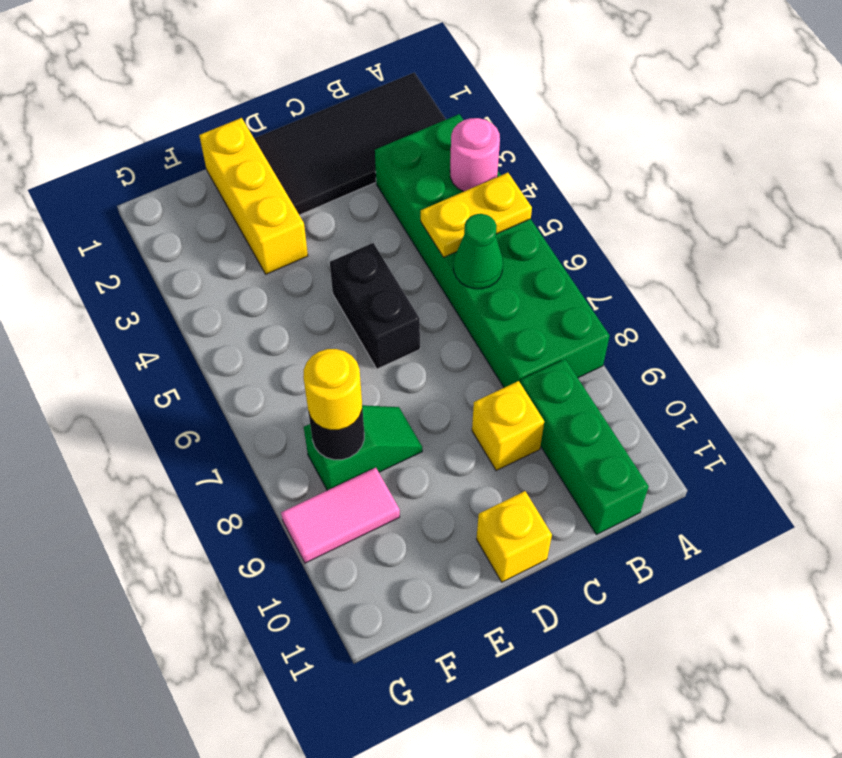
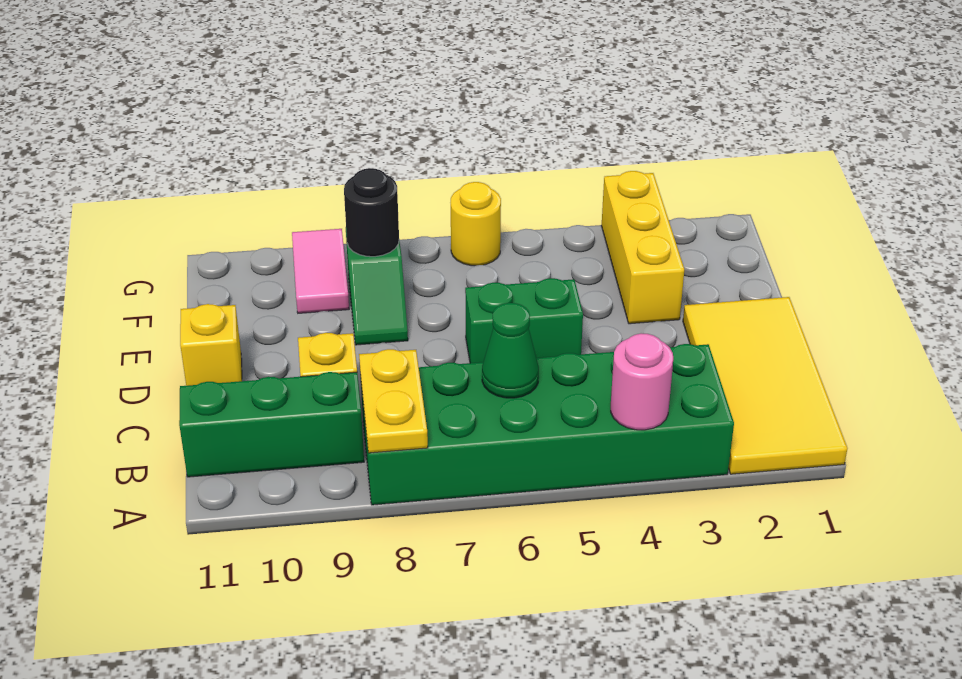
black tile A1:D2 level 1 -> yellow tile A1:D2 level 1
yellow plate A5:B5 level 2 -> yellow plate A8:B8 level 2
black brick D5:D6 level 1 -> green brick D5:D6 level 1
yellow brick E1:E3 level 1 -> yellow brick E3:G3 level 1
yellow round brick F8 level 3 -> yellow round brick G6 level 1

